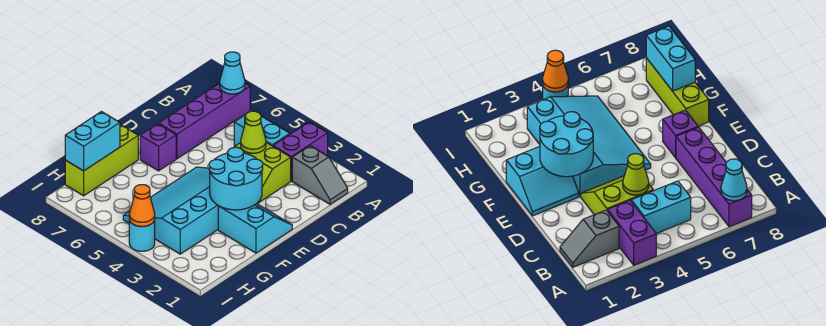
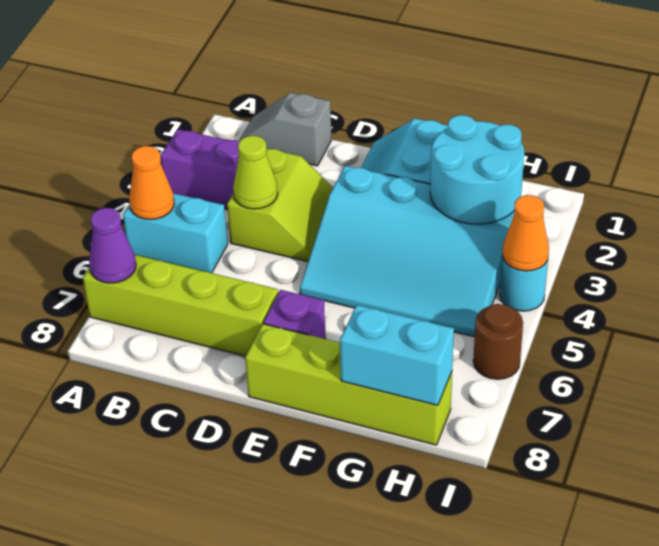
none -> orange cone A5 level 2
purple brick A7:D7 level 1 -> lime brick A7:D7 level 1
cyan cone A7 level 2 -> purple cone A7 level 2
grey slope B1:B2 level 1 top 2 -> grey slope B1:C1 level 1 top C
cyan brick B4:B5 level 1 -> cyan brick A5:B5 level 1
cyan round brick E2:F3 level 2 -> cyan round brick G2:H3 level 2
lime brick F8:H8 level 1 -> lime brick E8:H8 level 1
none -> brown round brick I6 level 1

